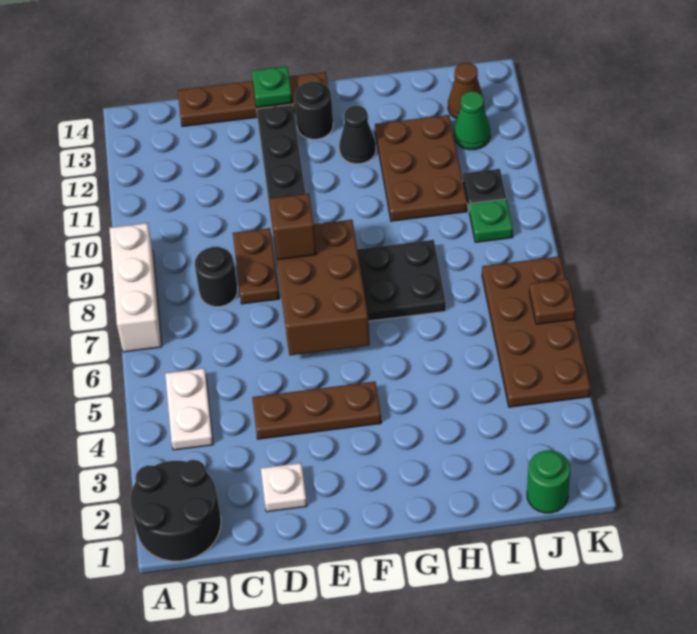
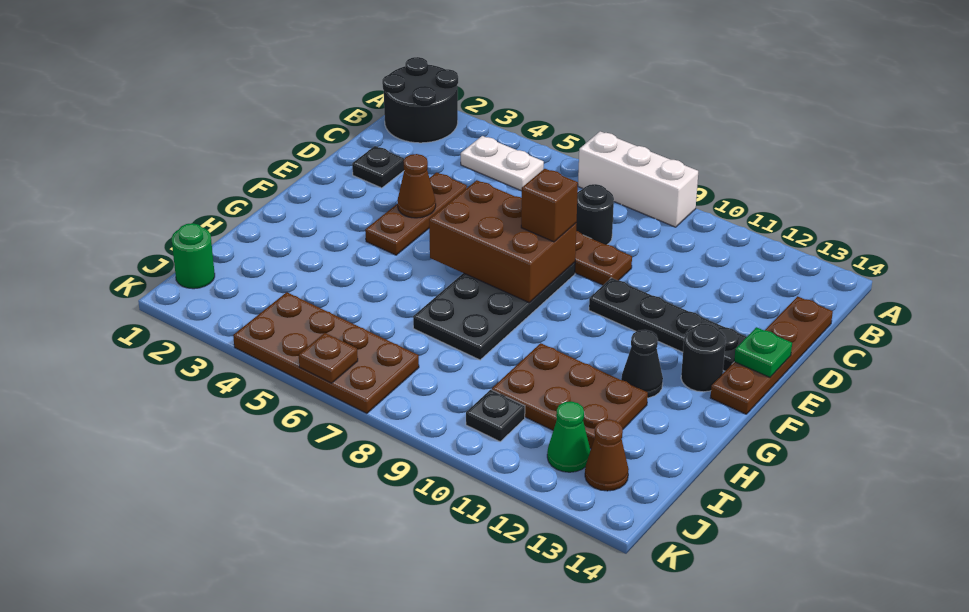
white plate D2 level 1 -> black plate D2 level 1
none -> brown cone E4 level 2
green plate J9 level 1 -> none

